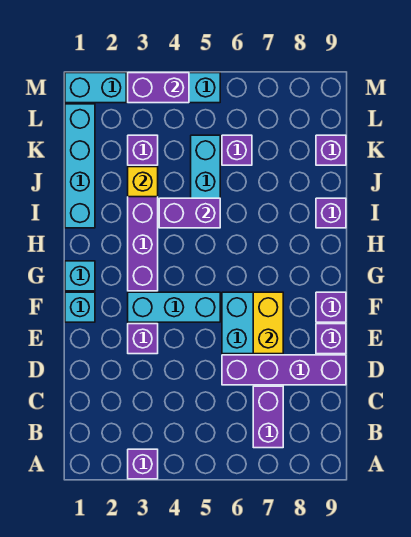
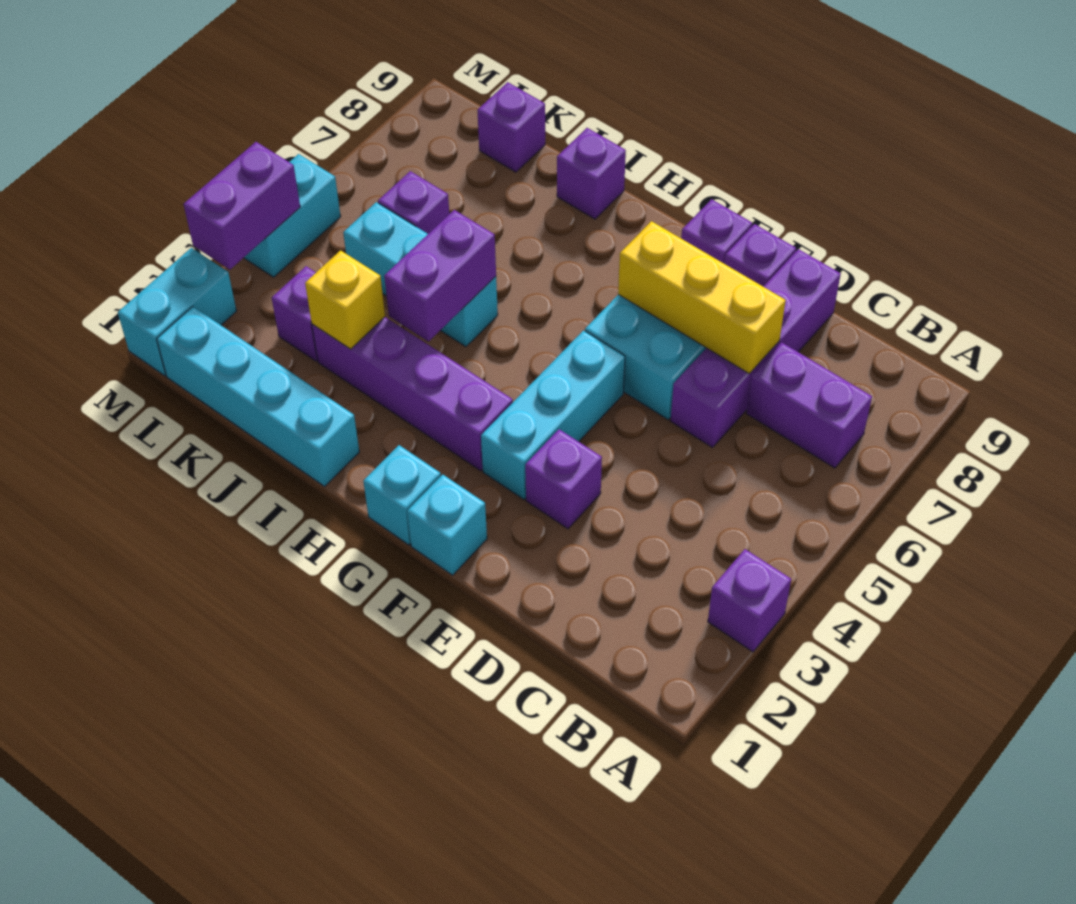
yellow brick E7:F7 level 2 -> yellow brick D7:F7 level 2

